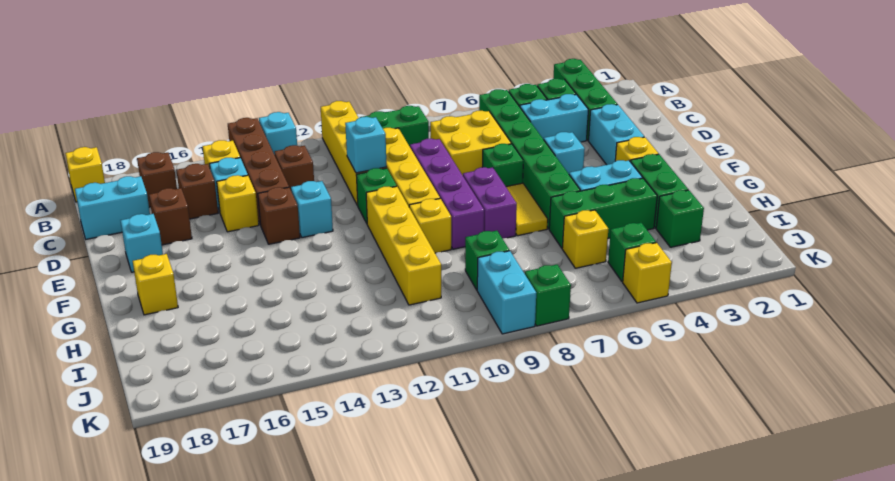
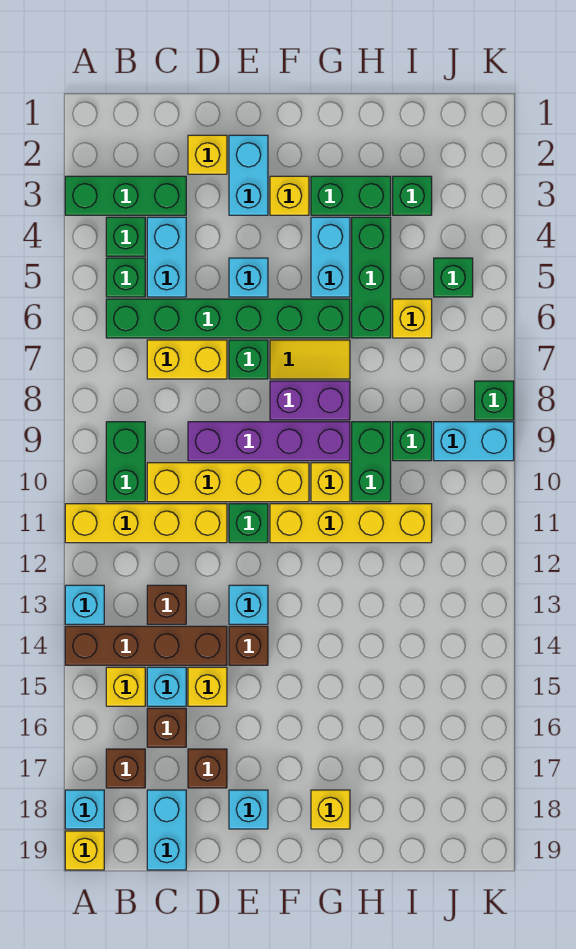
yellow brick C7:D8 level 1 -> yellow brick C7:D7 level 1
cyan brick D3:E3 level 1 -> cyan brick E2:E3 level 1
cyan brick D11 level 2 -> cyan brick A18 level 1
none -> green brick H9:H10 level 1
yellow brick K5 level 1 -> yellow brick D2 level 1

